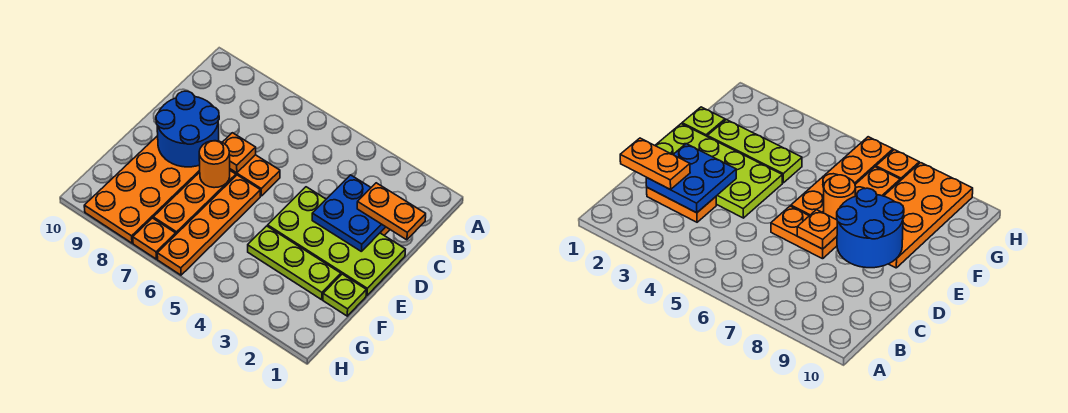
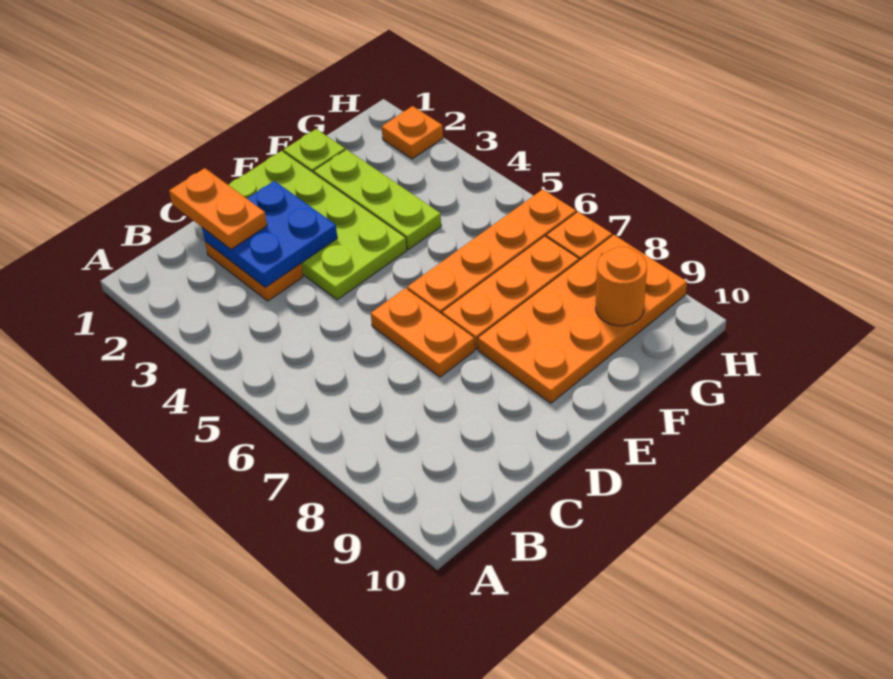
orange plate D7 level 2 -> orange plate H2 level 1
blue round brick D8:E9 level 2 -> none
orange round brick E7 level 2 -> orange round brick G9 level 2

